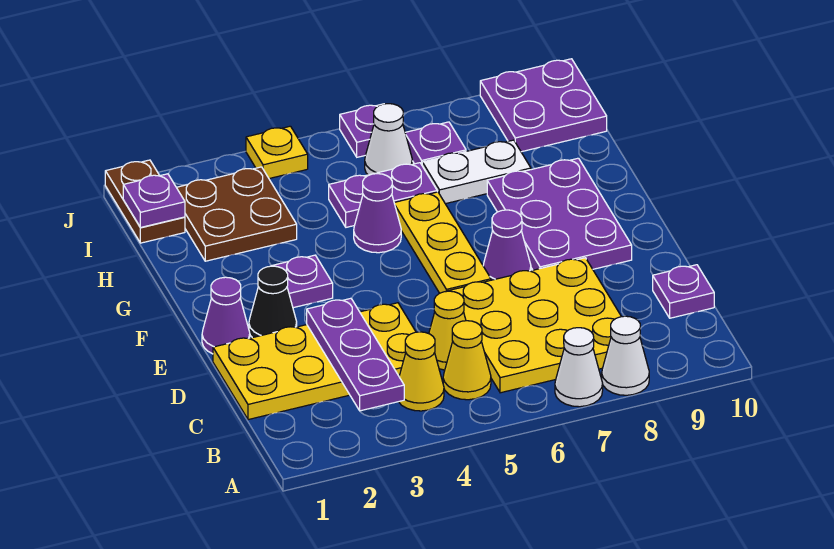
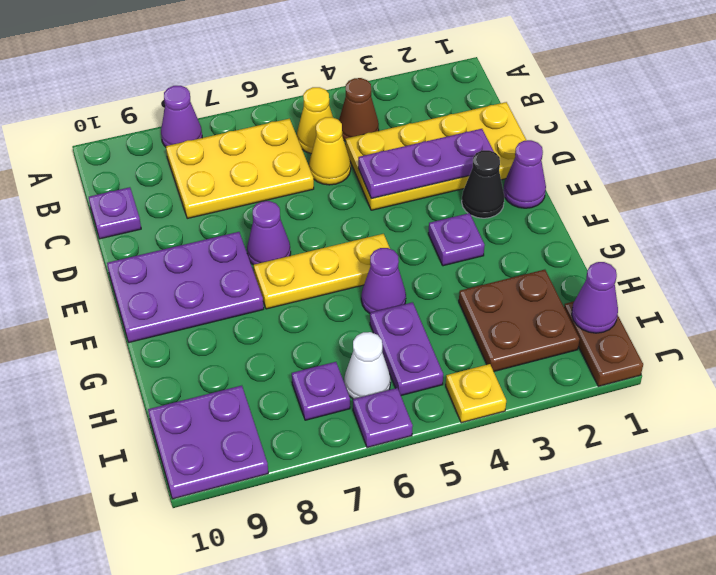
white cone A7 level 1 -> none
white cone A8 level 1 -> purple cone A8 level 1
purple plate B3:D3 level 2 -> purple plate D2:D4 level 2
yellow cone B4 level 1 -> brown cone B4 level 1
yellow plate B6:D8 level 1 -> yellow plate B6:C8 level 1
yellow plate E6:G6 level 1 -> yellow plate F5:F7 level 1
purple plate E8:G9 level 1 -> purple plate E8:F10 level 1
purple plate H5:H6 level 1 -> purple plate H5:I5 level 1
white plate H7:H8 level 1 -> none
purple plate I1 level 2 -> purple cone I1 level 2

